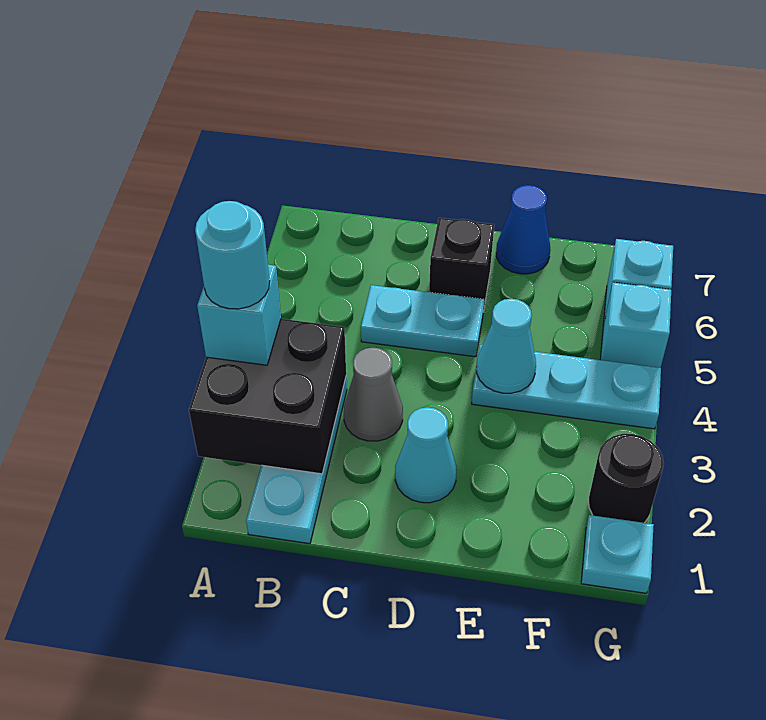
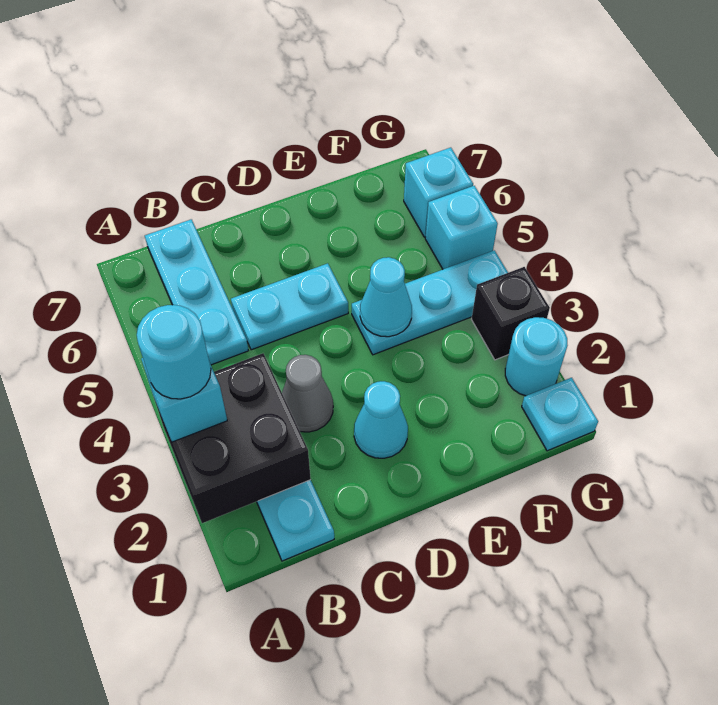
none -> cyan plate B5:B7 level 1
black brick D6 level 1 -> black brick G3 level 1
blue cone E7 level 1 -> none
black round brick G2 level 1 -> cyan round brick G2 level 1

